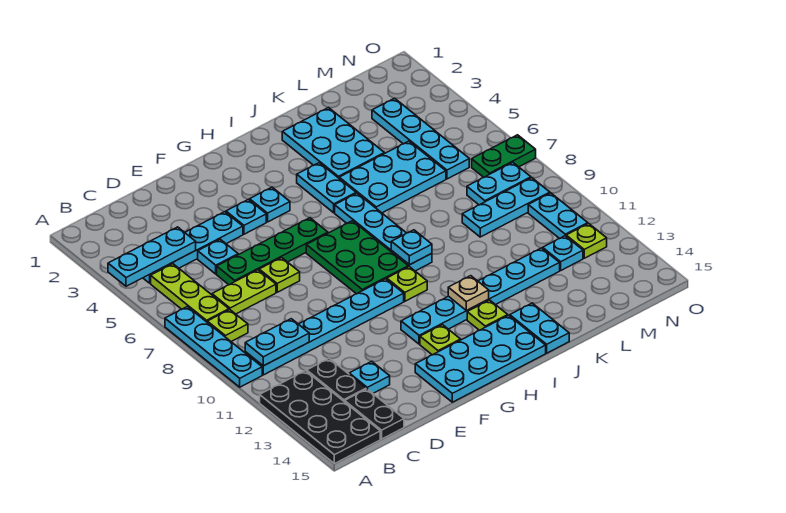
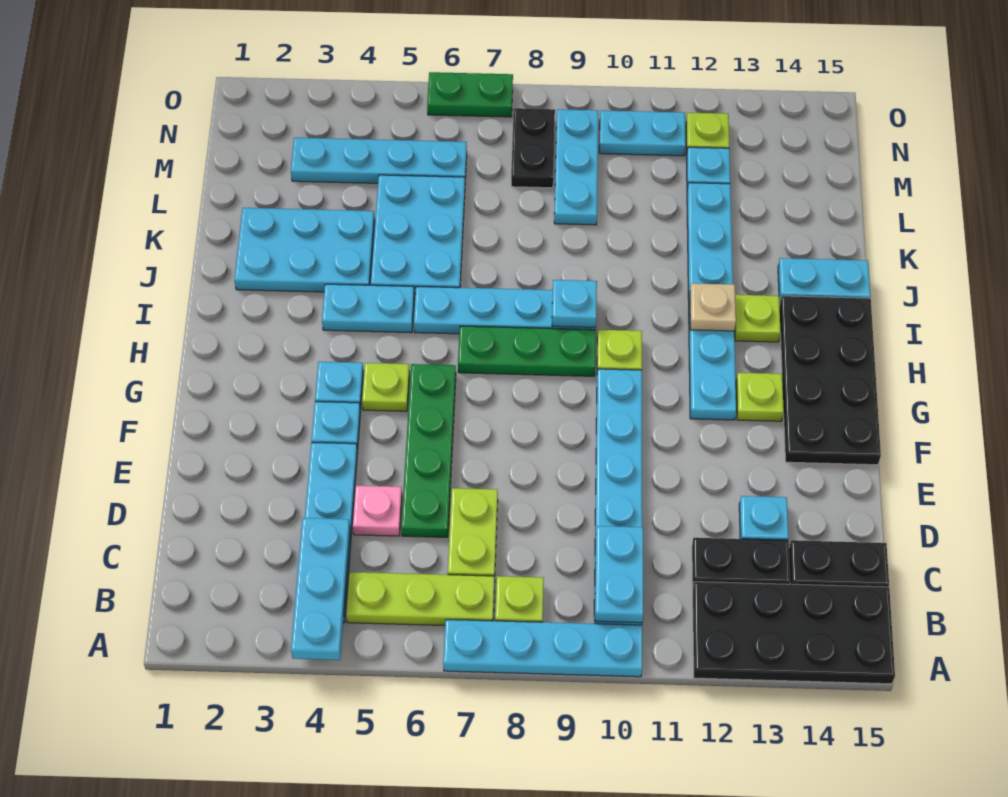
cyan plate D5 level 1 -> pink plate D5 level 1
lime plate E7 level 1 -> lime plate G5 level 1
cyan plate F14:I15 level 1 -> black plate F14:I15 level 1
green plate G7:H9 level 1 -> green plate H7:H9 level 1
cyan plate M8:N8 level 1 -> black plate M8:N8 level 1
green plate N7:O7 level 1 -> green plate O6:O7 level 1

